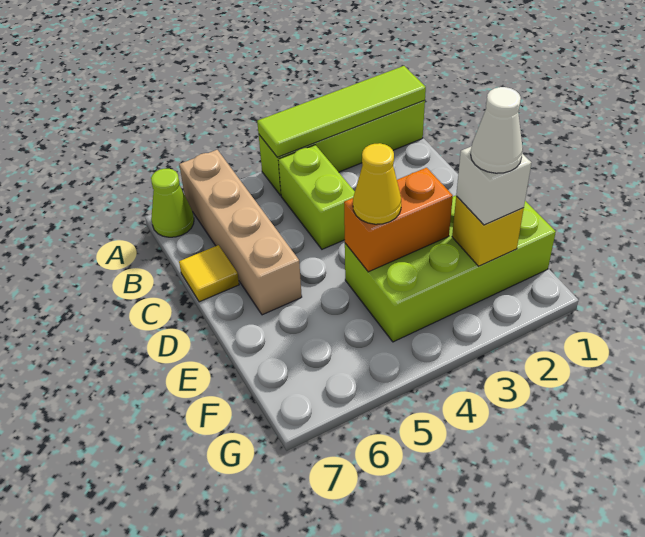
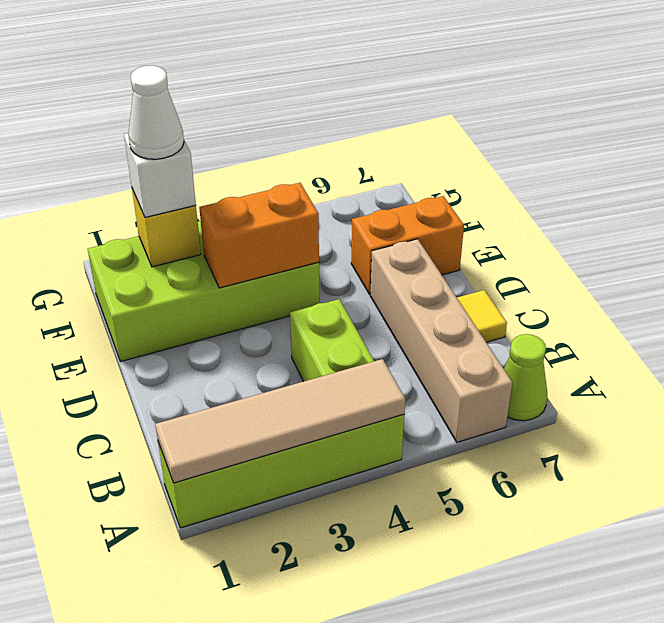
lime tile A1:A4 level 2 -> tan tile A1:A4 level 2
yellow cone E4 level 3 -> none
none -> orange brick E6:E7 level 1

